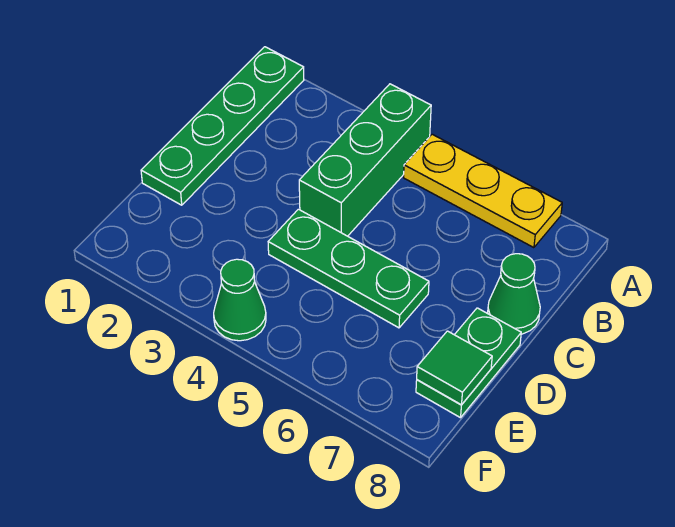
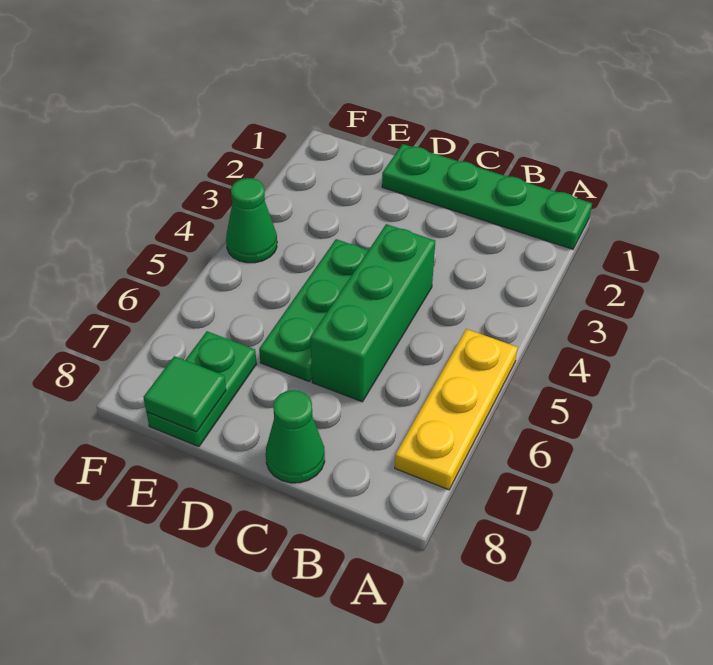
green brick A4:C4 level 1 -> green brick C4:C6 level 1
green plate D8:E8 level 1 -> green plate E7:E8 level 1

